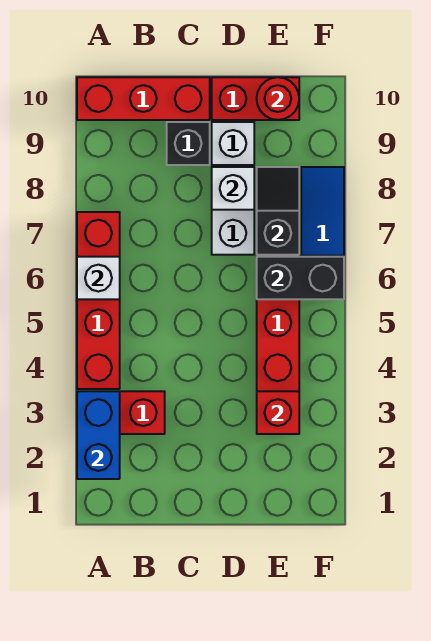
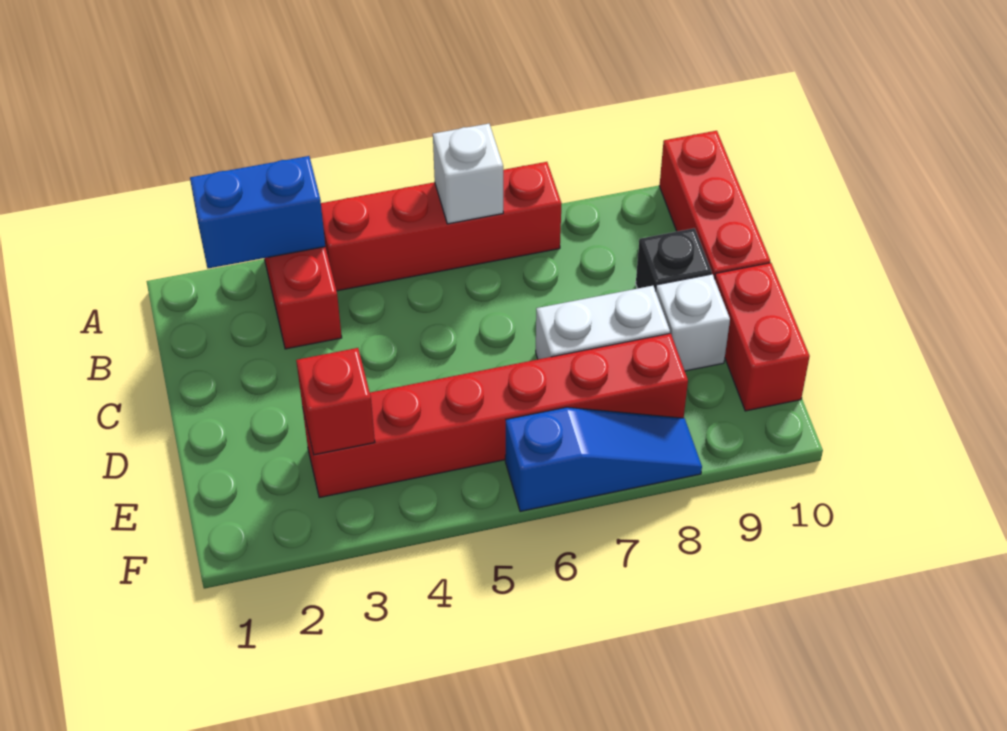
white brick D8 level 2 -> none
black brick E6:F6 level 2 -> none
black slope E7:E8 level 2 top 7 -> none
red round brick E10 level 2 -> none

